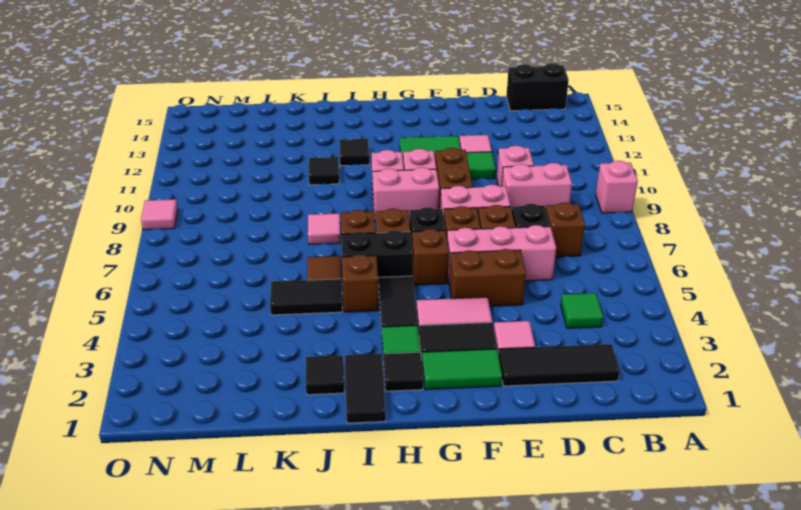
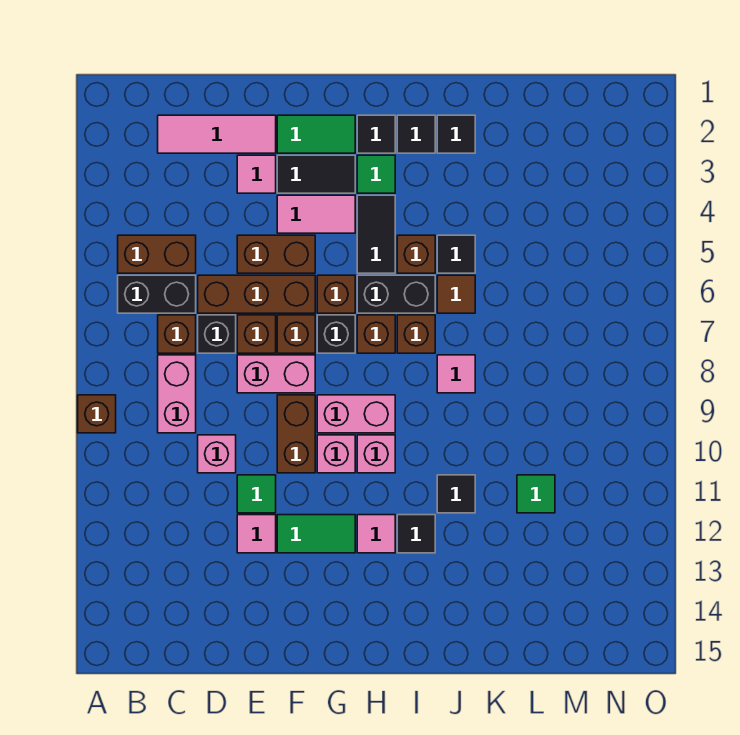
pink brick A9 level 1 -> brown brick A9 level 1
none -> brown brick B5:C5 level 1
black brick B15:C15 level 1 -> black brick B6:C6 level 1
black tile C2:E2 level 1 -> pink tile C2:E2 level 1
green tile C4 level 1 -> green tile L11 level 1
pink brick C9:D9 level 1 -> pink brick C8:C9 level 1
pink brick D6:F6 level 1 -> brown brick D6:F6 level 1
black tile I1:I2 level 1 -> black tile I2 level 1
black tile J5:K5 level 1 -> black tile J5 level 1
pink tile O9 level 1 -> pink tile H12 level 1

